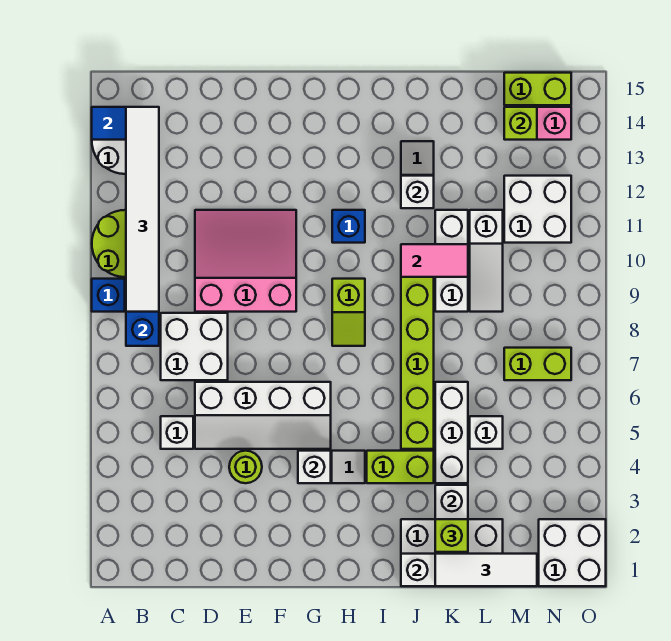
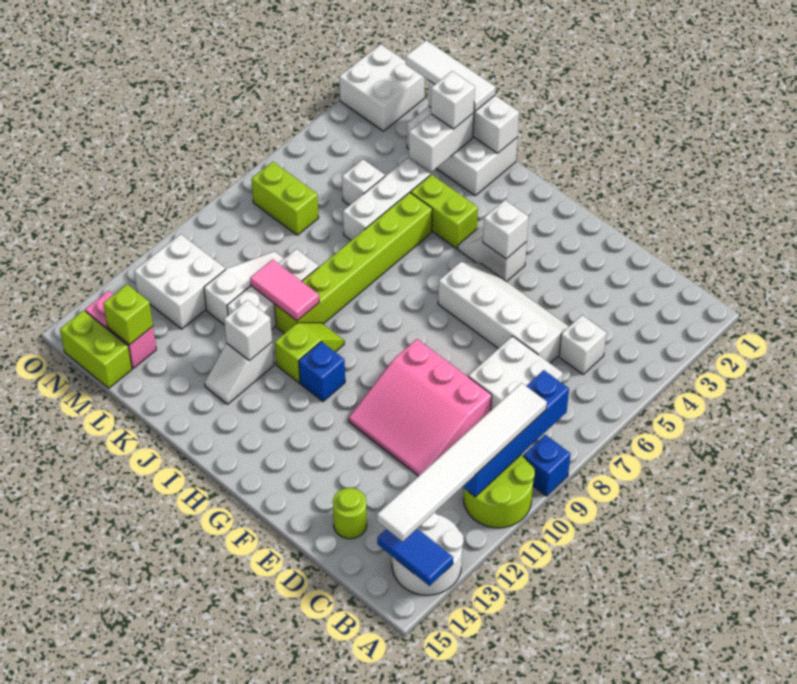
lime round brick E4 level 1 -> lime round brick D14 level 1
lime slope H8:H9 level 1 top 9 -> lime slope I10:I11 level 1 top 11
lime brick K2 level 3 -> white brick K2 level 3

